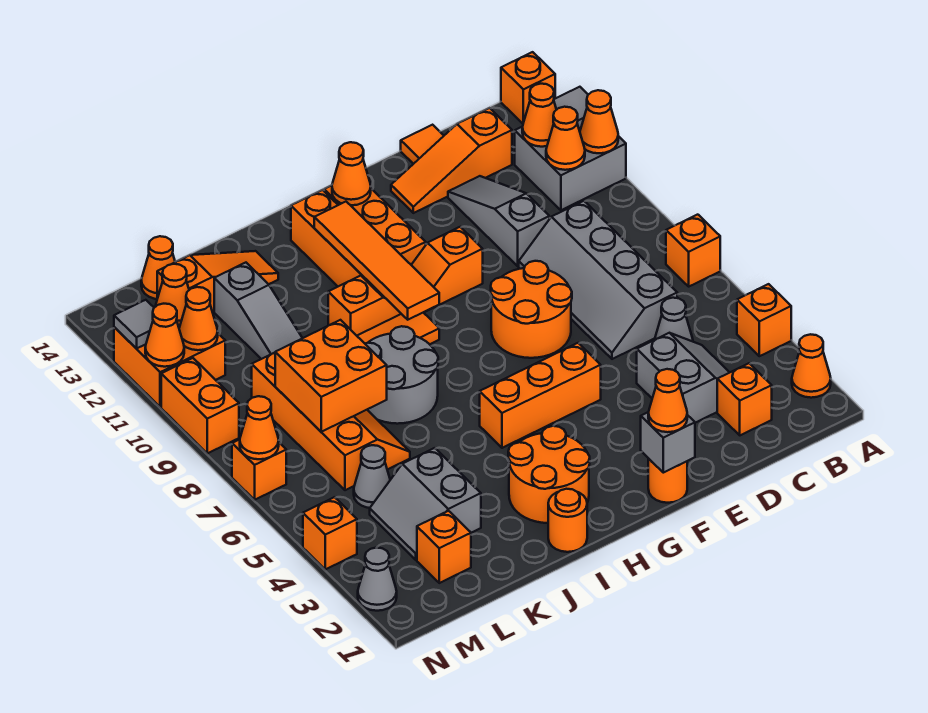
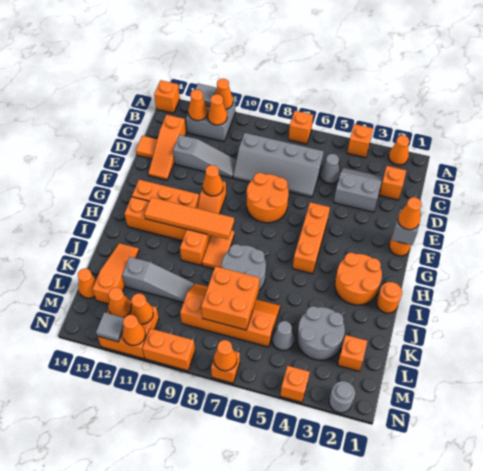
grey slope D10:D12 level 1 top 10 -> grey slope D10:D12 level 1 top 12
orange cone G13 level 2 -> orange cone F10 level 2
grey slope K3:L4 level 1 top K -> grey round brick K3:L4 level 1
grey cone N2 level 1 -> grey round brick N2 level 1

